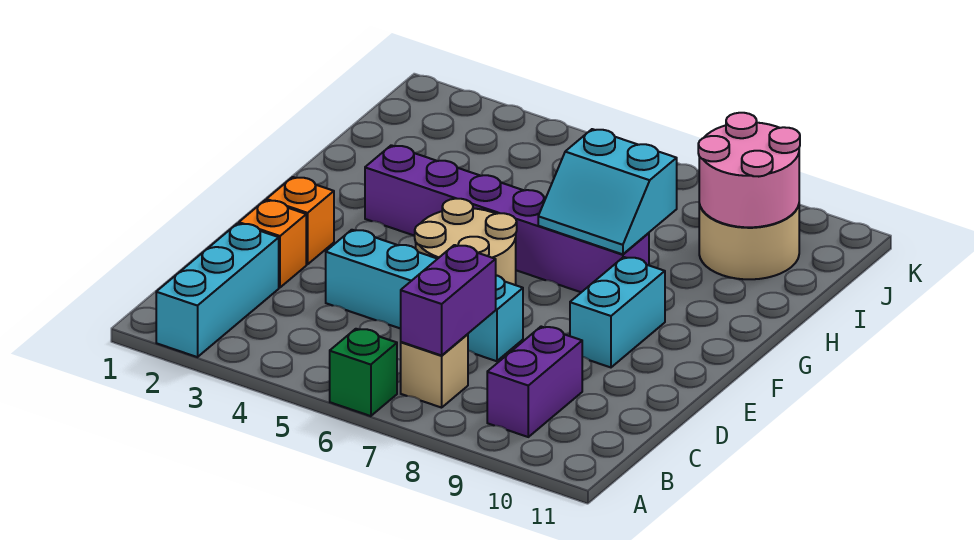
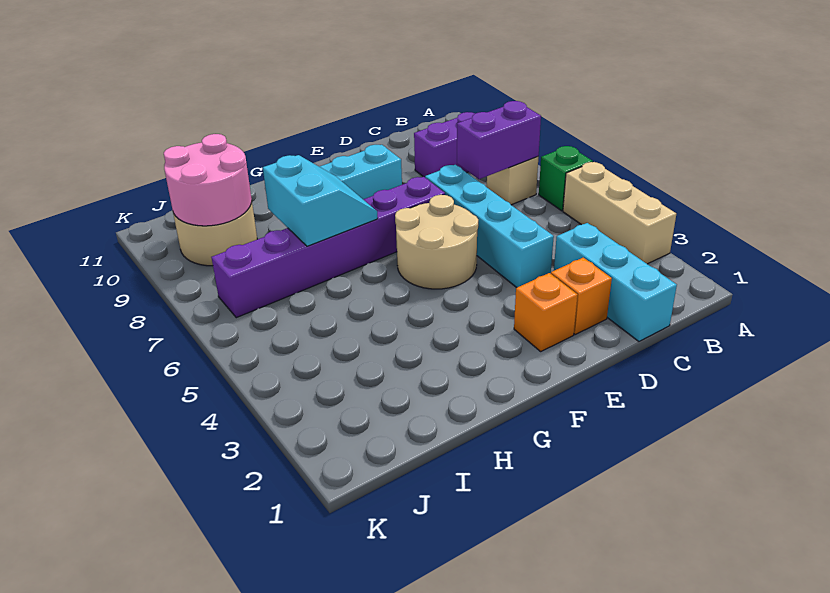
cyan brick A2:C2 level 1 -> cyan brick C1:C3 level 1
none -> tan brick A3:A5 level 1
purple brick G3:G8 level 1 -> purple brick E7:J7 level 1

